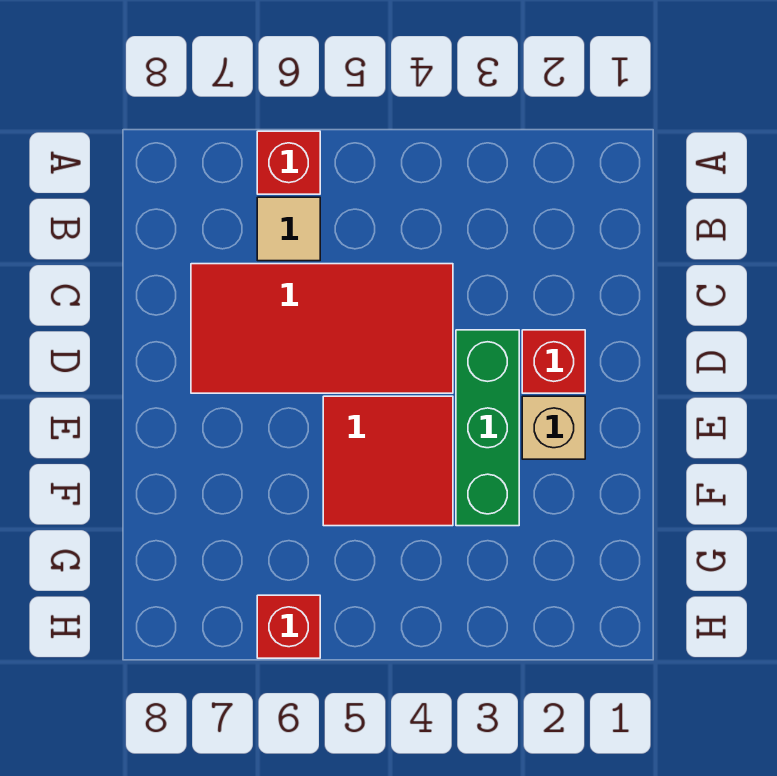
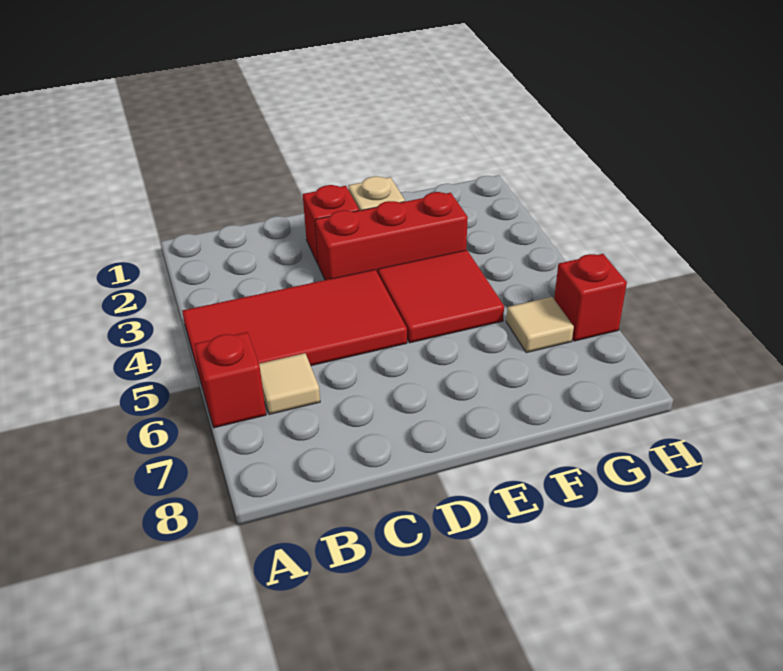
red tile C4:D7 level 1 -> red tile A4:D5 level 1
green brick D3:F3 level 1 -> red brick D3:F3 level 1
none -> tan tile G6 level 1

